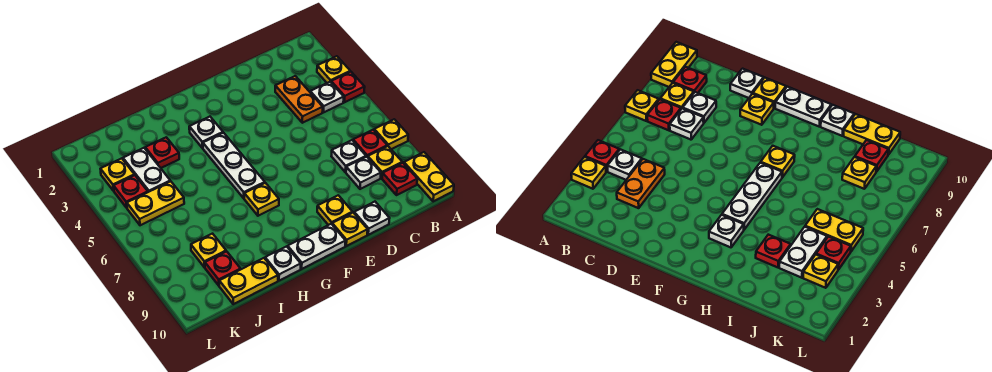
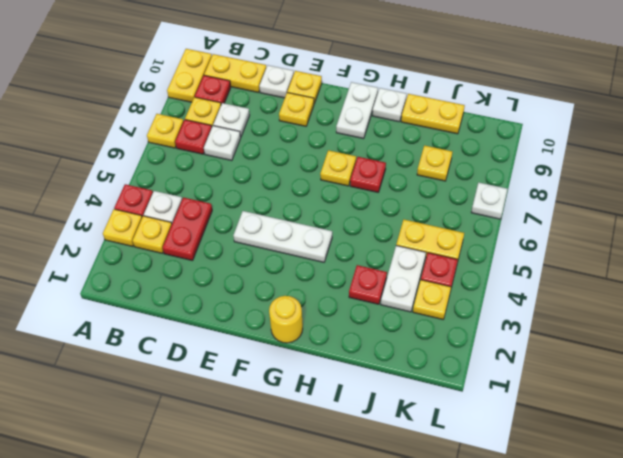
none -> yellow plate B3 level 1
none -> yellow plate B10:C10 level 1
orange plate C3:C4 level 1 -> red plate C3:C4 level 1
white plate F10:G10 level 1 -> white plate G9:G10 level 1
none -> yellow round brick G1 level 1
white plate G3 level 1 -> white plate L7 level 1
white plate G4:G6 level 1 -> white plate E4:G4 level 1
red plate J9 level 1 -> red plate H7 level 1

